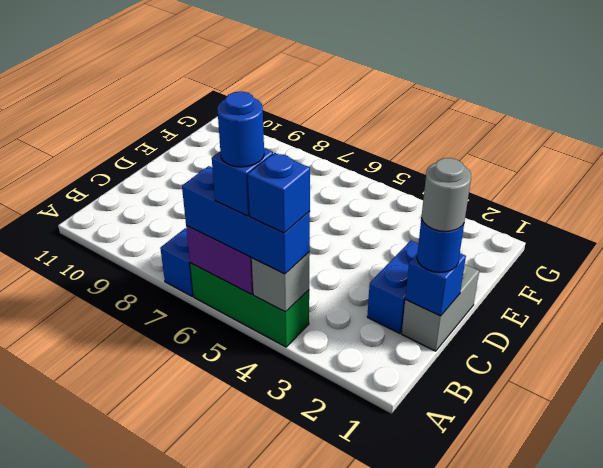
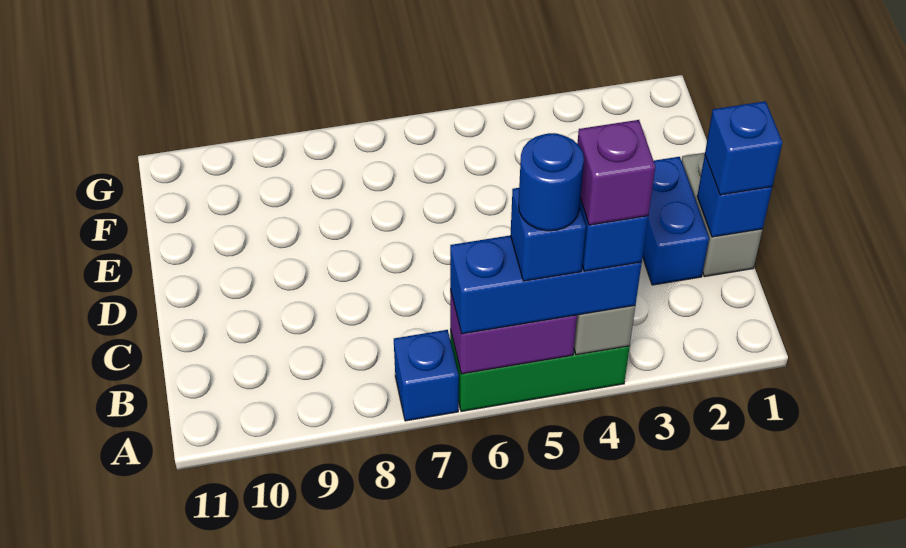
none -> purple brick A4 level 5
blue round brick C1 level 3 -> blue brick C1 level 3
grey round brick C1 level 4 -> none

